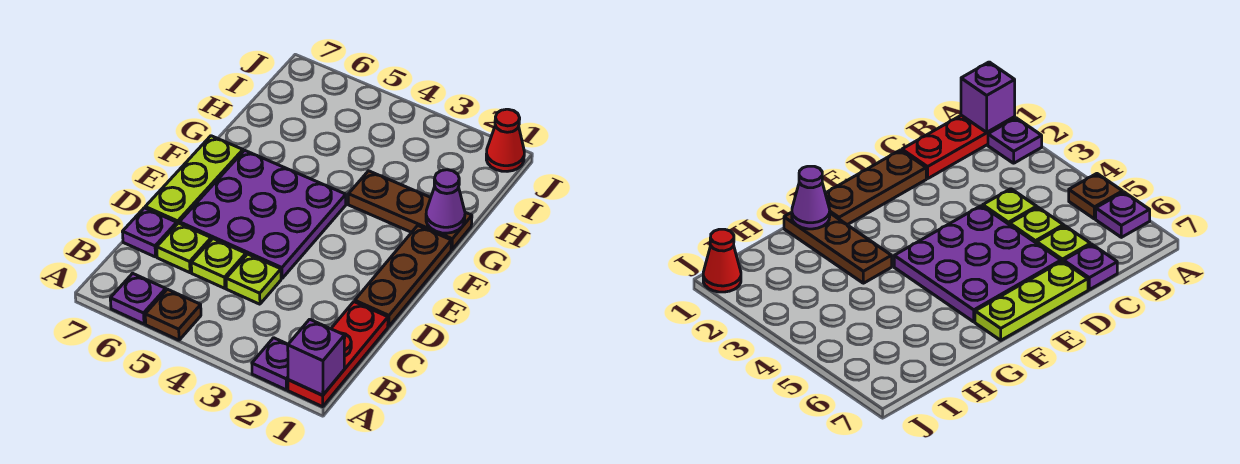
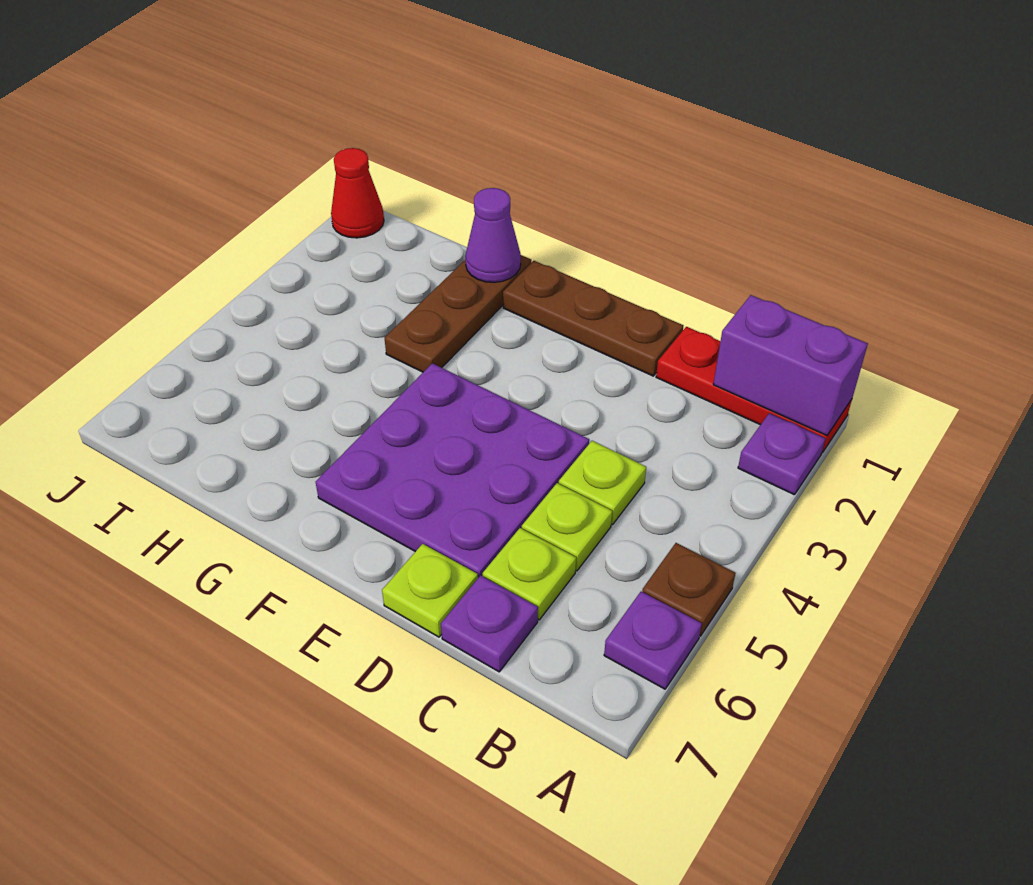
purple brick A1 level 2 -> purple brick A1:B1 level 2
lime plate D7:F7 level 1 -> lime plate D7 level 1

